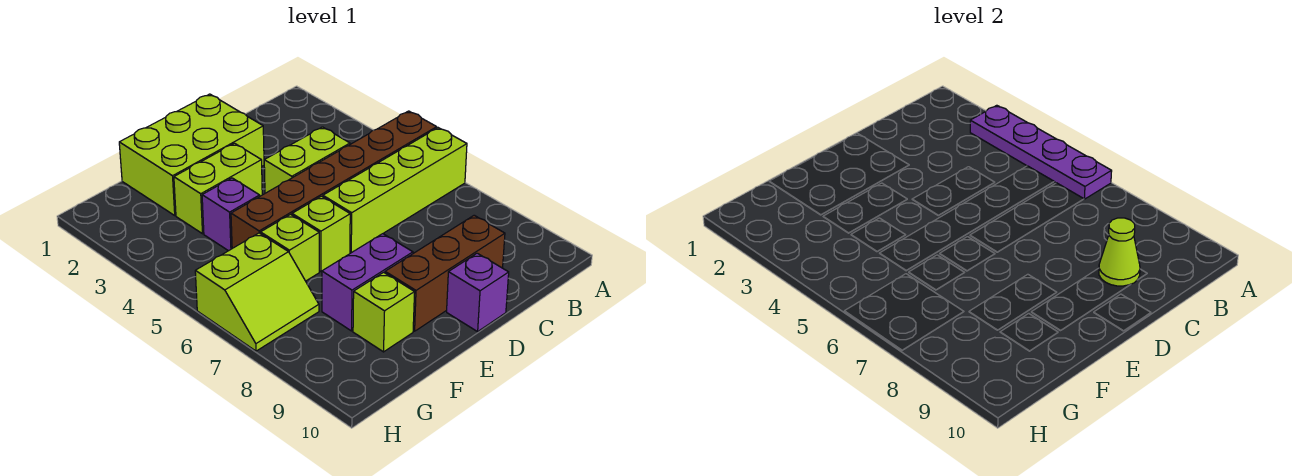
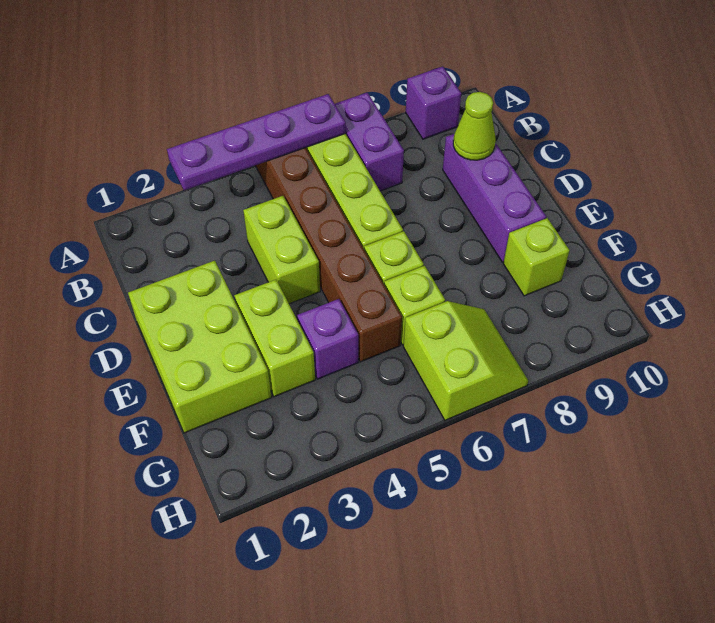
brown brick C9:E9 level 1 -> purple brick C9:E9 level 1
purple brick D10 level 1 -> purple brick A9 level 1
purple brick E8:F8 level 1 -> purple brick A7:B7 level 1

